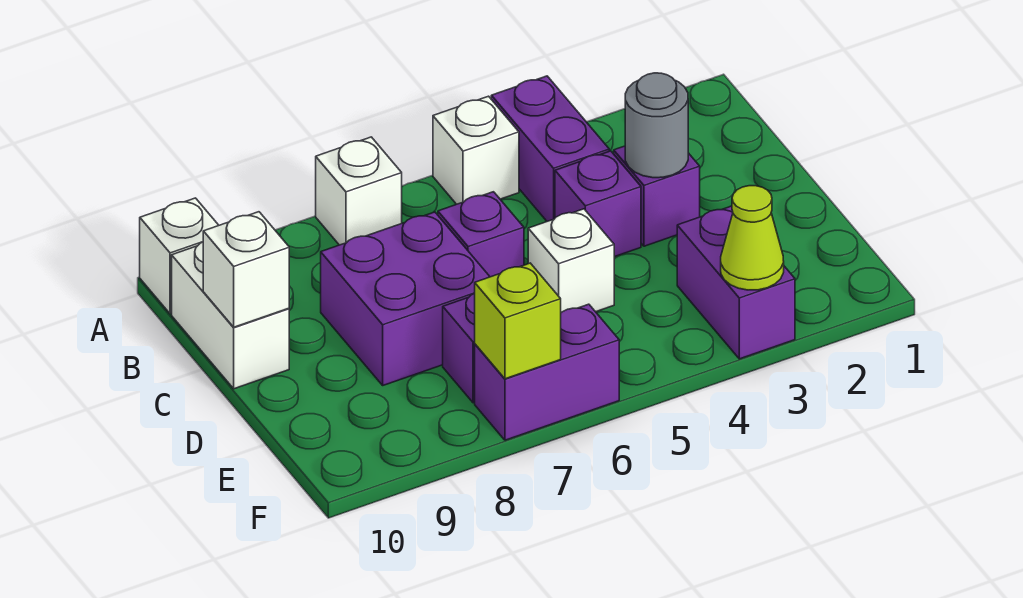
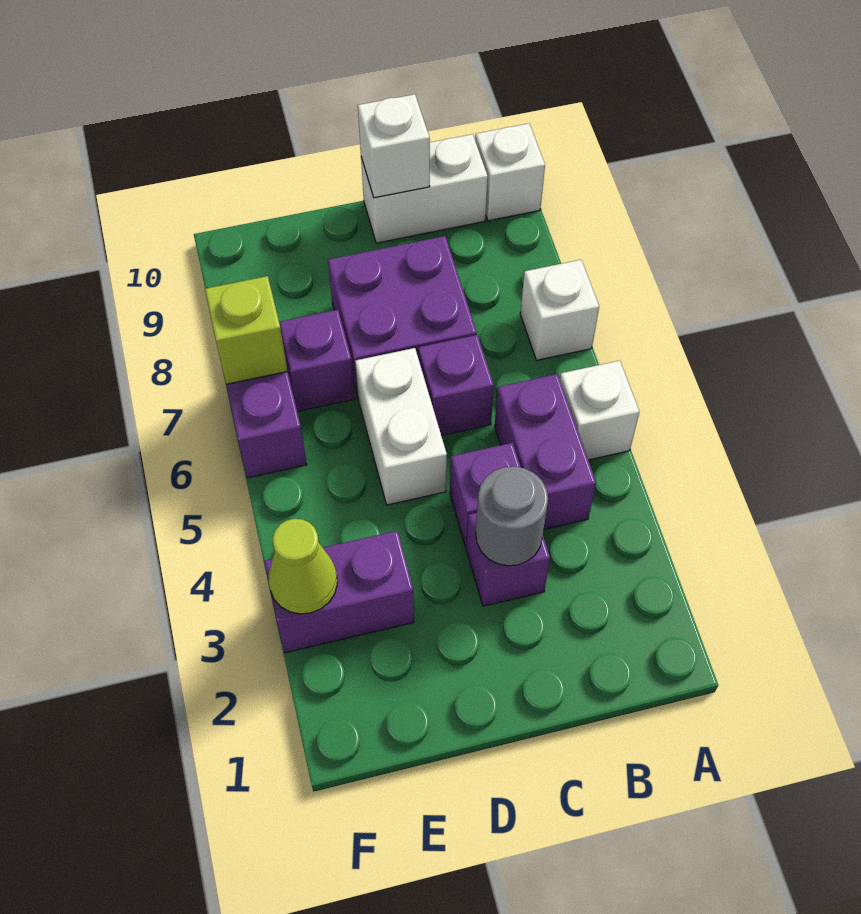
purple brick A4:B4 level 1 -> purple brick B4:B5 level 1
white brick D5 level 1 -> white brick D5:D6 level 1

